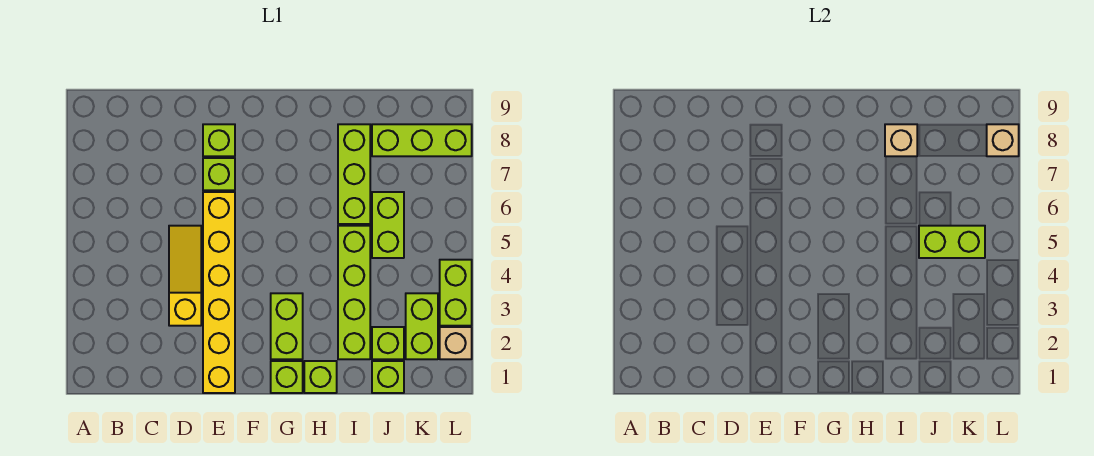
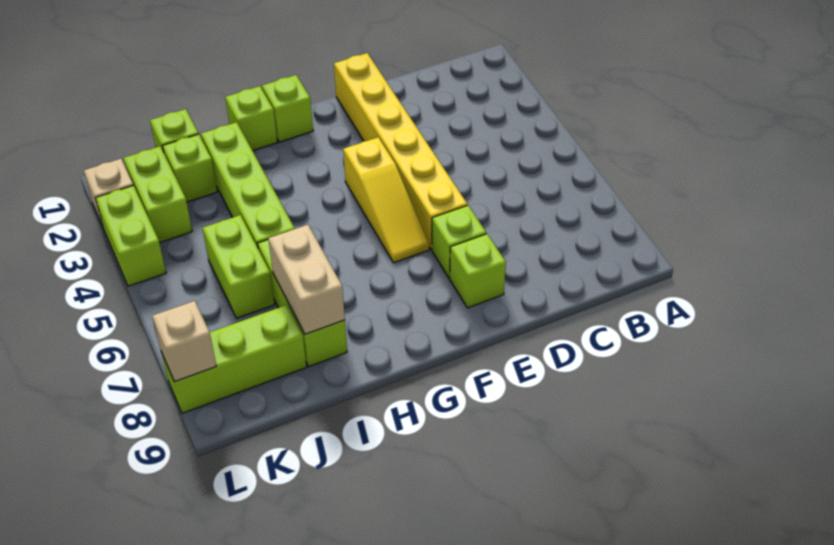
yellow slope D3:D5 level 1 top 3 -> yellow slope F4:F6 level 1 top 4
lime brick G2:G3 level 1 -> none
tan brick I8 level 2 -> tan brick I7:I8 level 2
lime brick J5:K5 level 2 -> none

